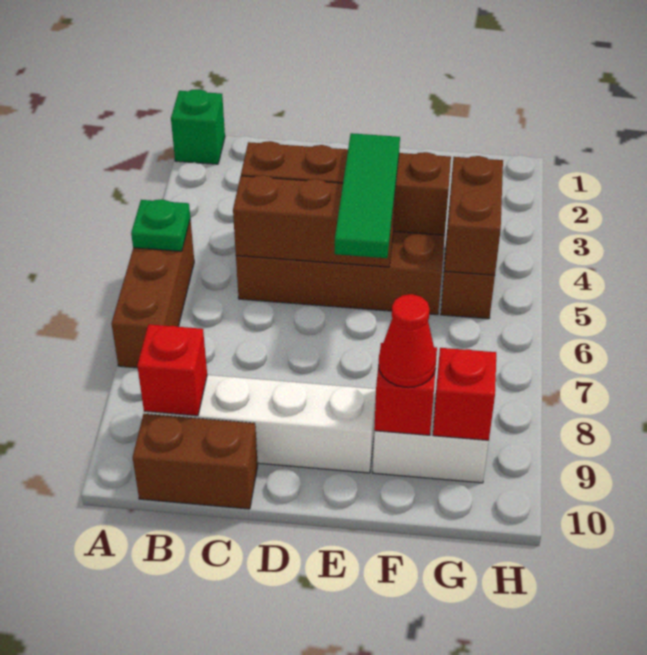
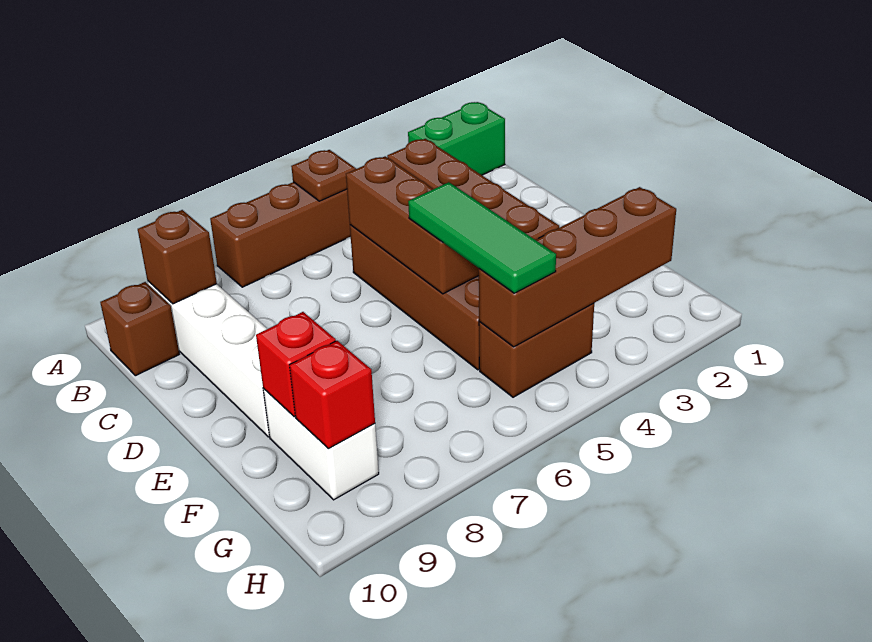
green brick A1 level 1 -> green brick A1:A2 level 1
green plate A5 level 2 -> brown plate A5 level 2
red brick B9 level 2 -> brown brick B9 level 2
brown brick B10:C10 level 1 -> brown brick B10 level 1
green tile E4:E6 level 3 -> green tile E5:G5 level 3
red cone F9 level 3 -> none
brown brick G4:G5 level 2 -> brown brick G2:G5 level 2

